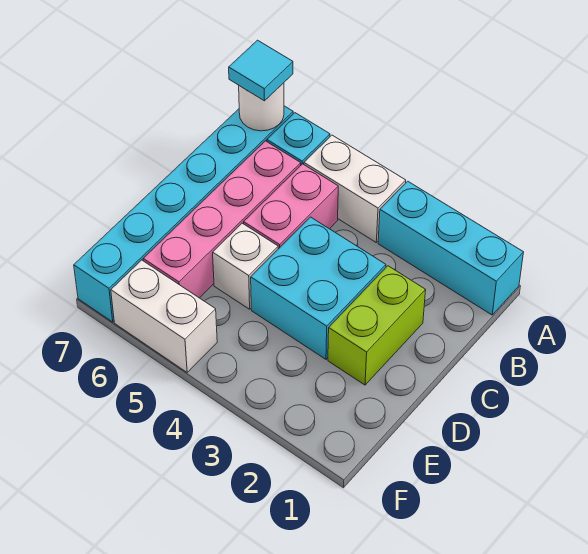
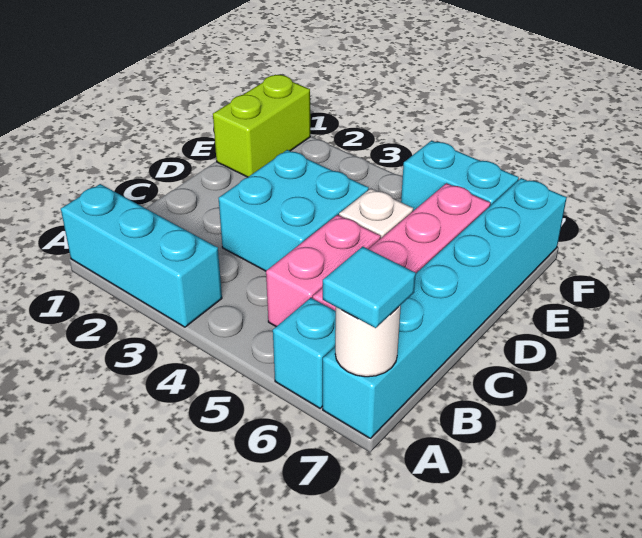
white brick A4:A5 level 1 -> none
lime brick C2:D2 level 1 -> lime brick E1:F1 level 1
white brick F5:F6 level 1 -> cyan brick F5:F6 level 1

